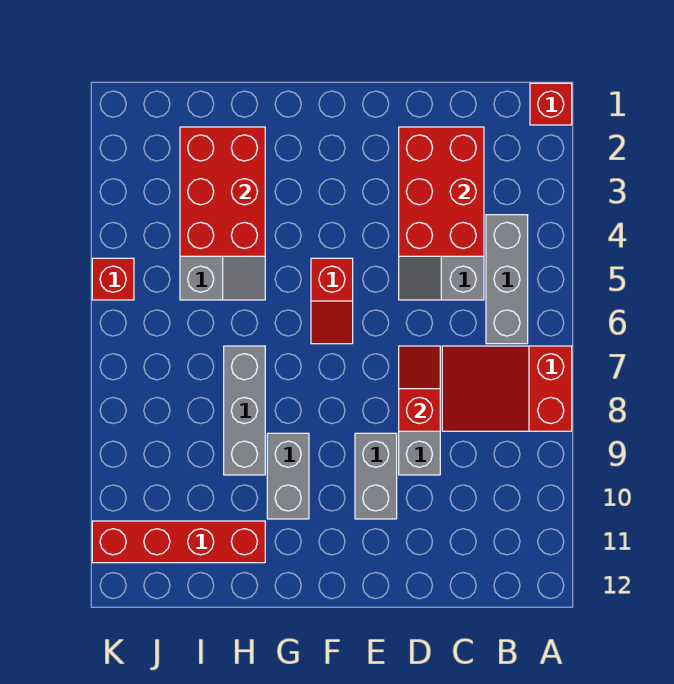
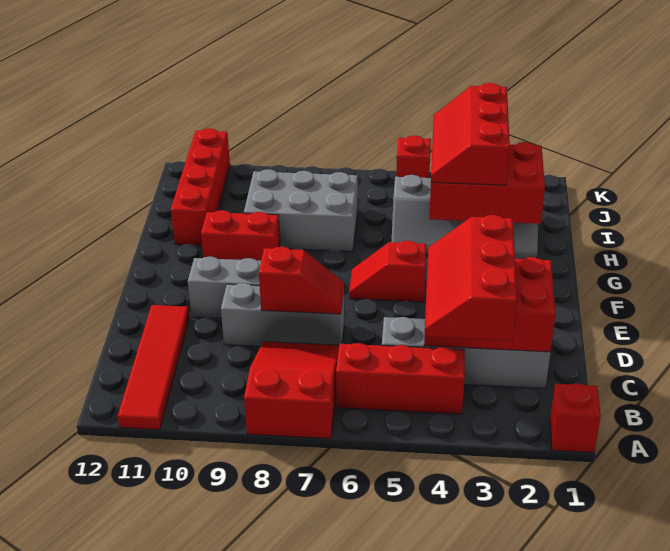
none -> red tile A11:D11 level 1
none -> red slope B3:D4 level 3 top 3
grey brick B4:B6 level 1 -> red brick B4:B6 level 1
grey brick G9:G10 level 1 -> red brick G9:G10 level 1
none -> red slope H3:J4 level 3 top 3
grey brick H7:H9 level 1 -> grey brick H7:I9 level 1

